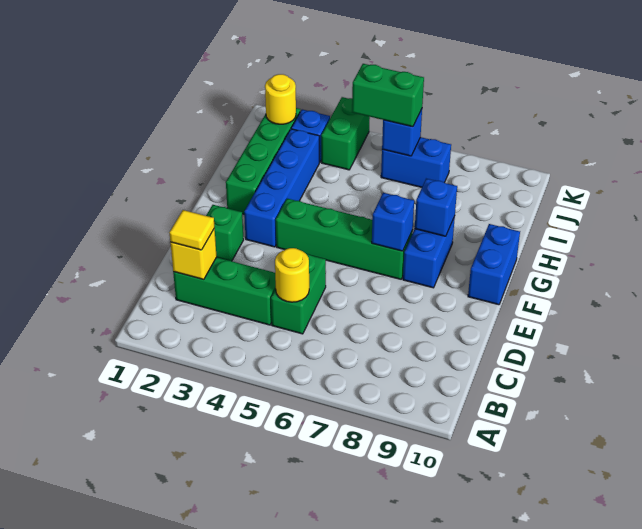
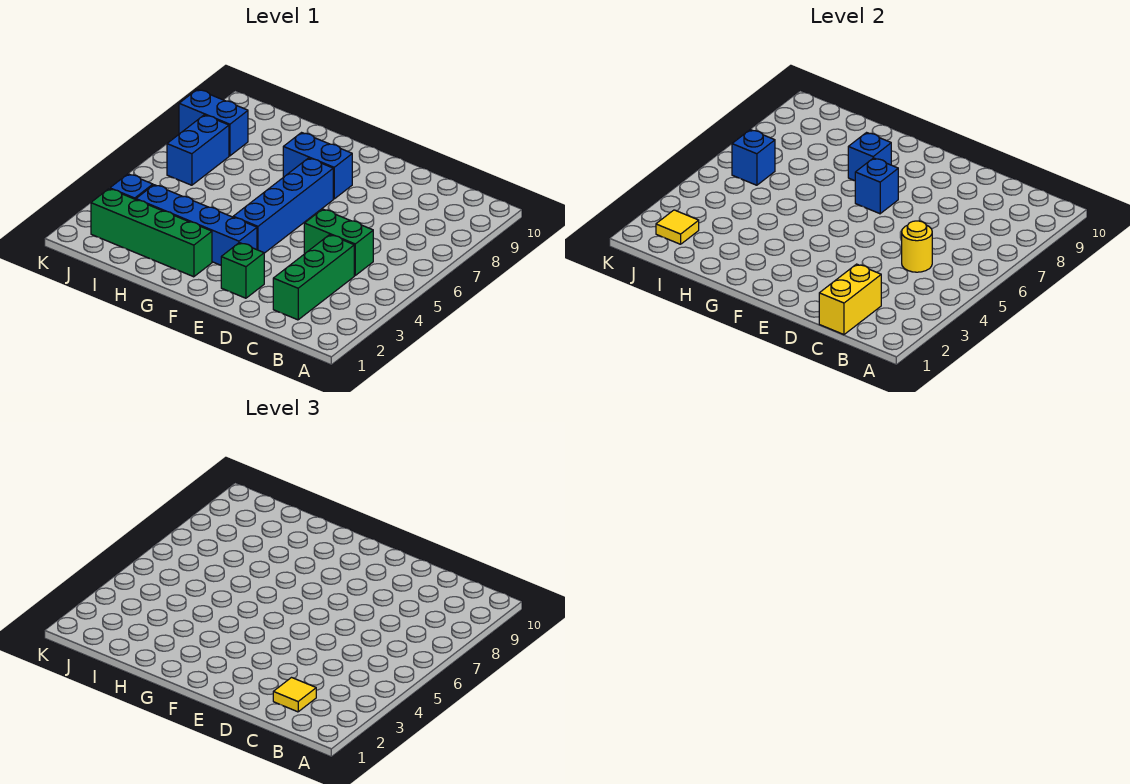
yellow brick C2 level 2 -> yellow brick C1:C2 level 2
green brick F4:F7 level 1 -> blue brick F4:F7 level 1
blue brick F10:G10 level 1 -> blue brick J8:K8 level 1
yellow round brick J2 level 2 -> yellow tile J2 level 2
green brick J4:K4 level 1 -> none
green brick J5:J6 level 3 -> none

